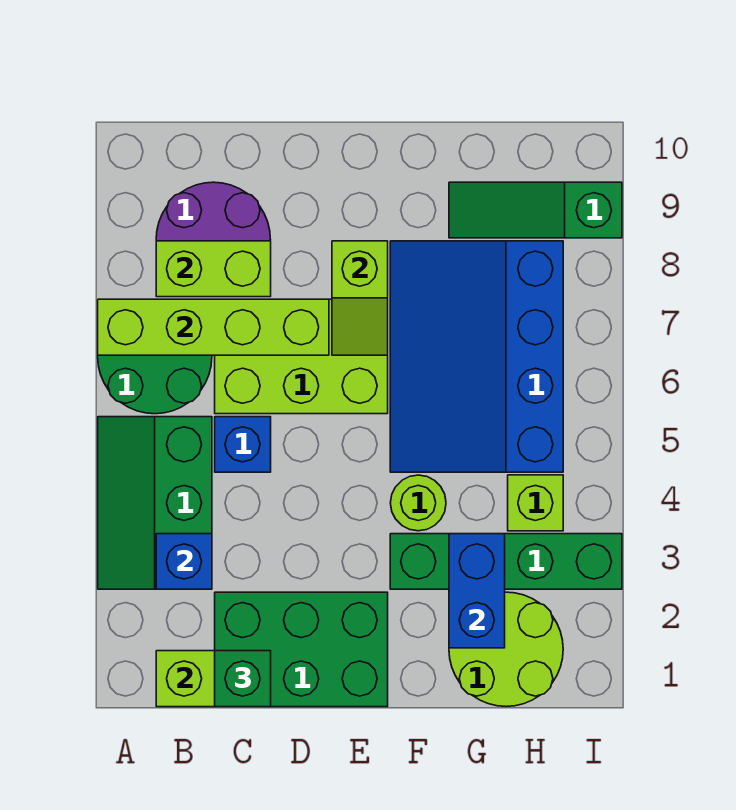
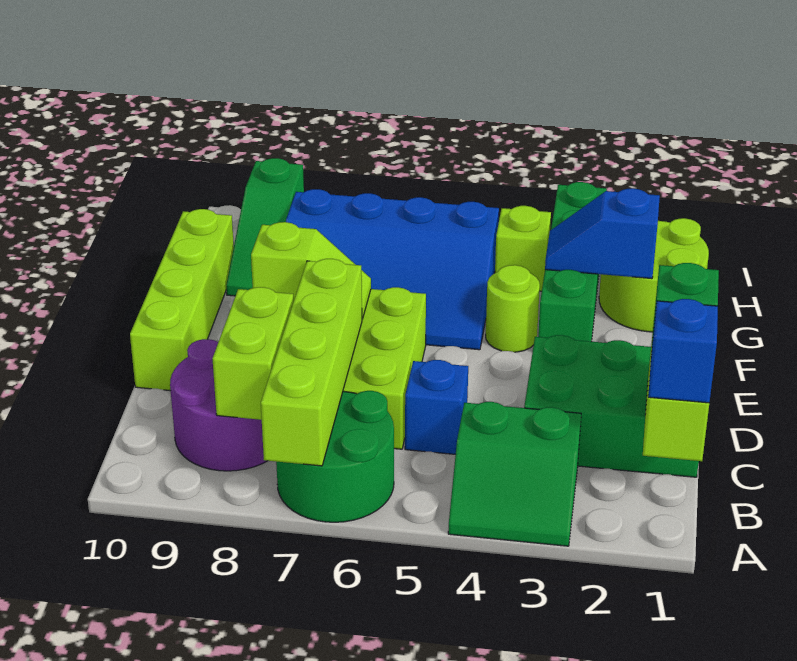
green slope A3:B5 level 1 top B -> green slope A3:B4 level 1 top B
blue brick B3 level 2 -> blue brick B1 level 3
green brick C1:E2 level 1 -> green brick C1:D3 level 1
none -> lime brick D10:G10 level 1
blue brick G2:G3 level 2 -> blue slope G2:G3 level 2 top 2

